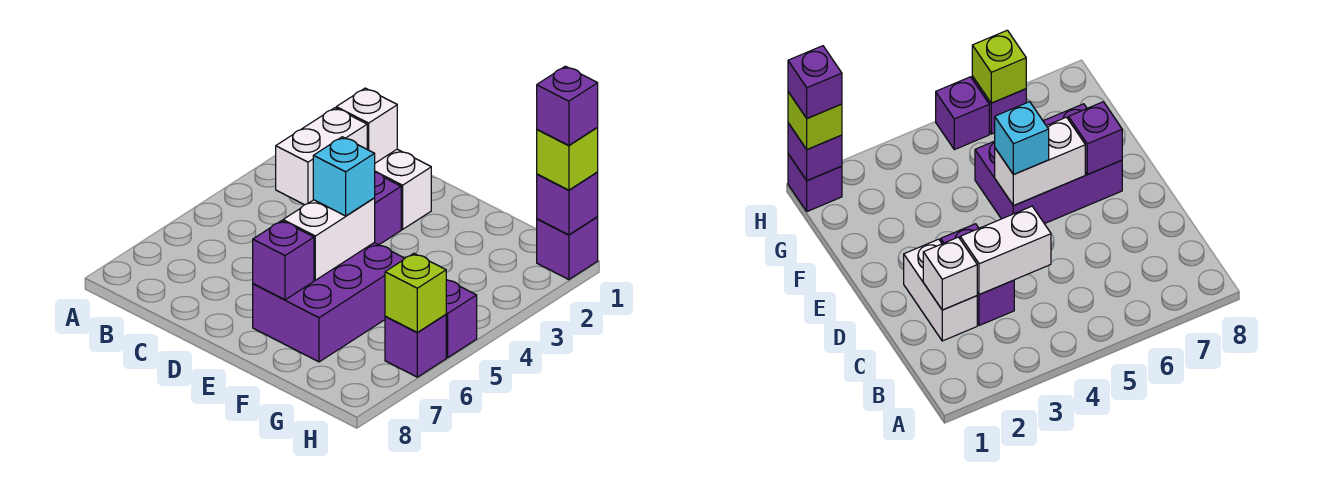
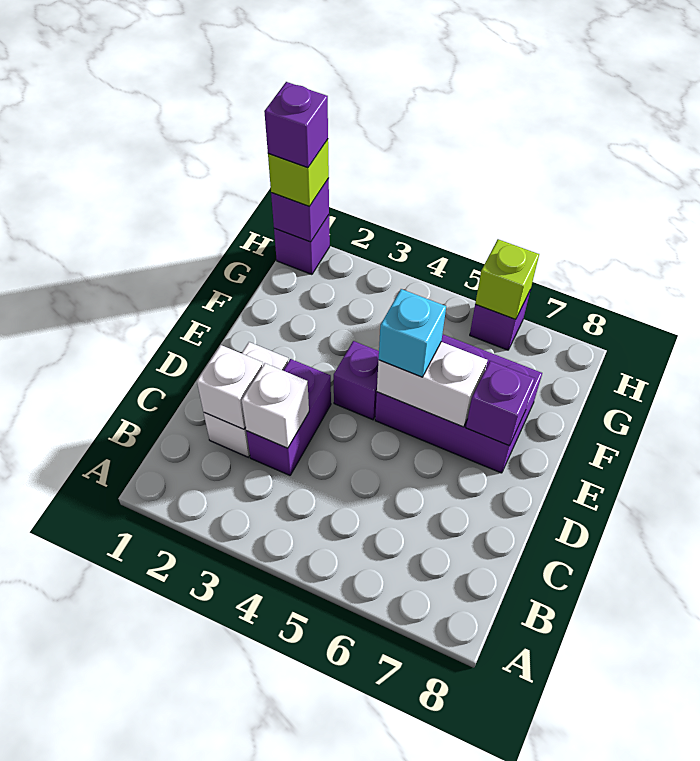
white brick C3:C4 level 2 -> white brick C3 level 2
purple brick H5 level 1 -> purple brick E4 level 1

